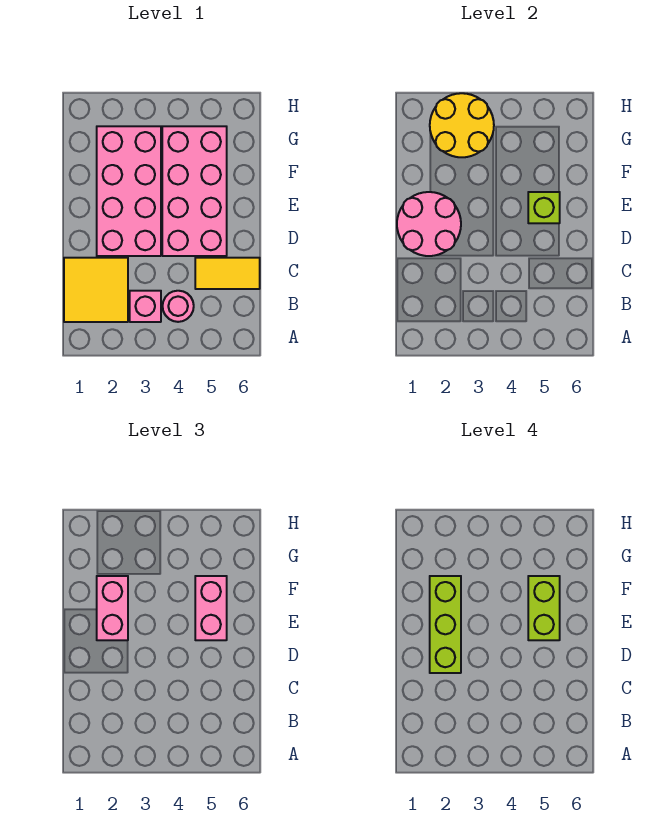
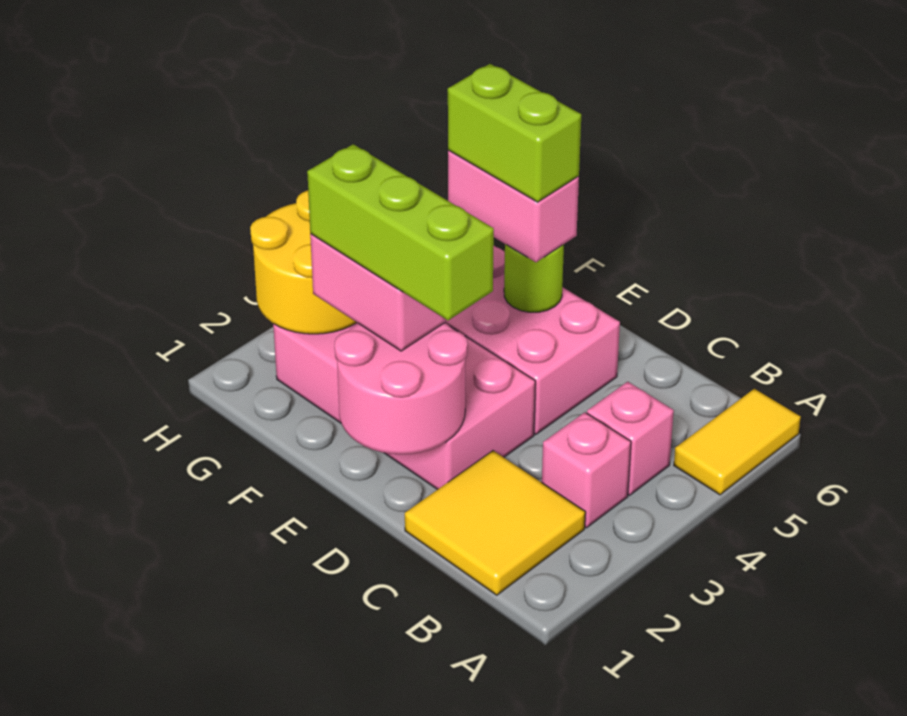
pink round brick B4 level 1 -> pink brick B4 level 1
yellow tile C5:C6 level 1 -> yellow tile A5:A6 level 1
lime brick E5 level 2 -> lime round brick E5 level 2

